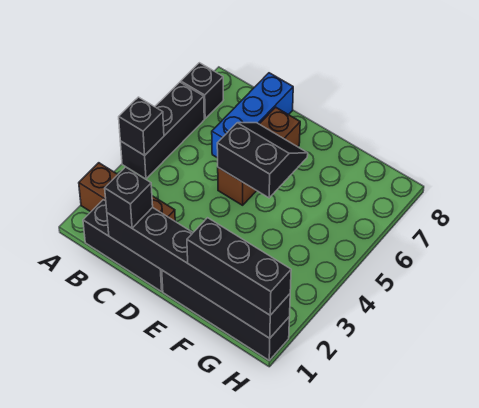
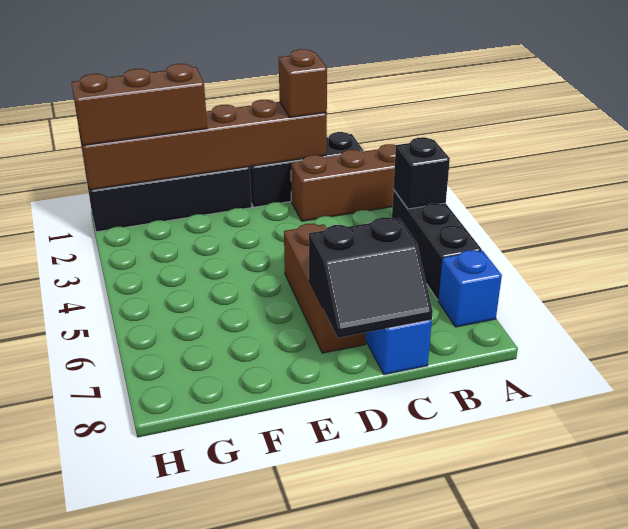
black brick A7 level 1 -> blue brick A7 level 1
black brick C1:H1 level 2 -> brown brick C1:H1 level 2
black brick C1 level 3 -> brown brick C1 level 3
black slope D5:E6 level 2 top 5 -> black slope C7:D8 level 2 top 7
black brick F1:H1 level 3 -> brown brick F1:H1 level 3

